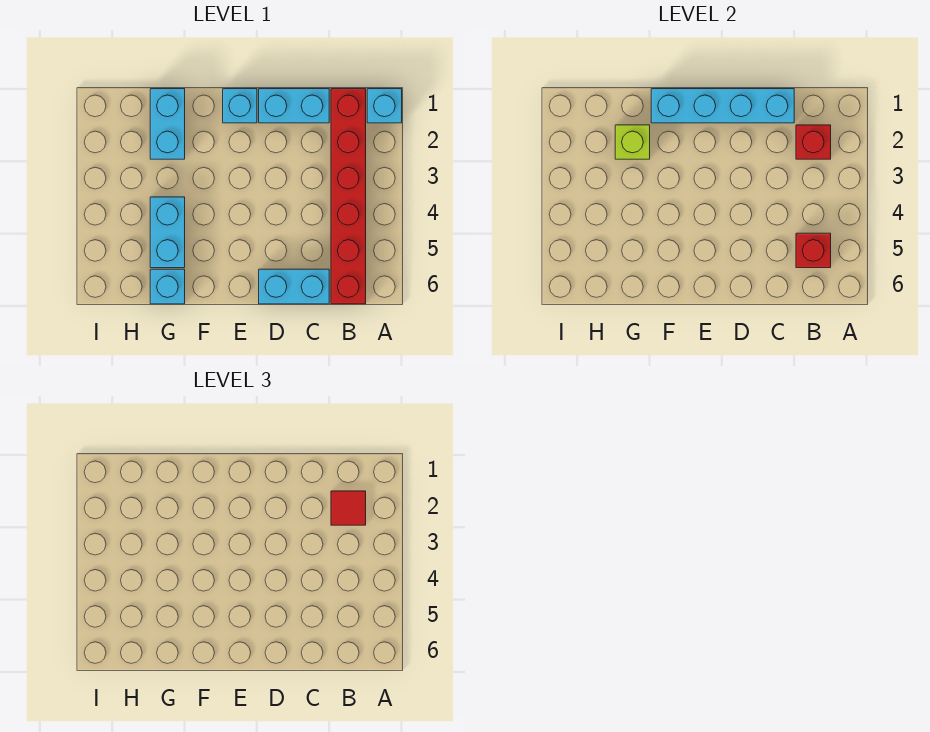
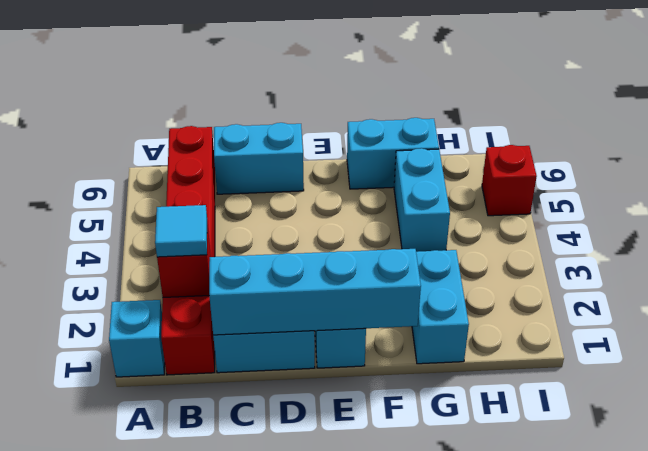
red tile B2 level 3 -> cyan tile B2 level 3
red brick B5 level 2 -> red brick I5 level 1
lime brick G2 level 2 -> none
cyan brick G6 level 1 -> cyan brick F6:G6 level 1

